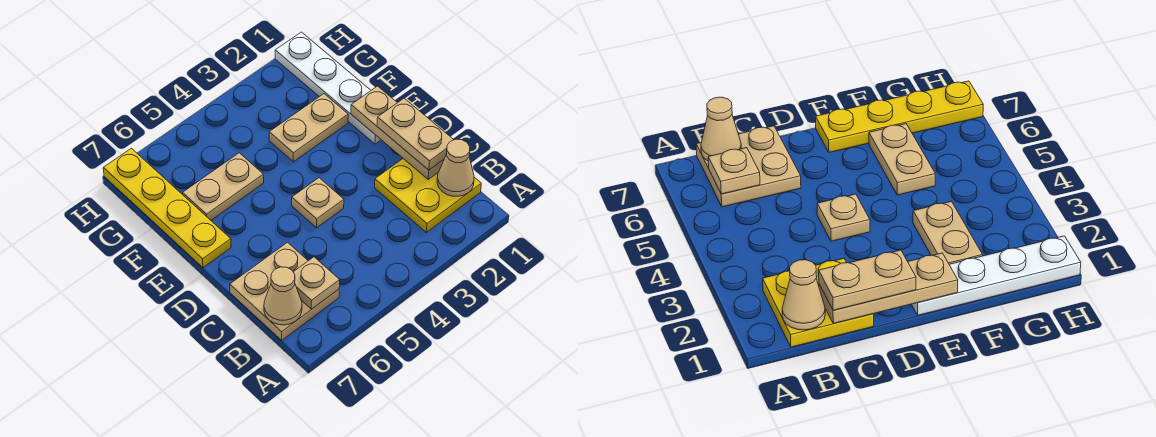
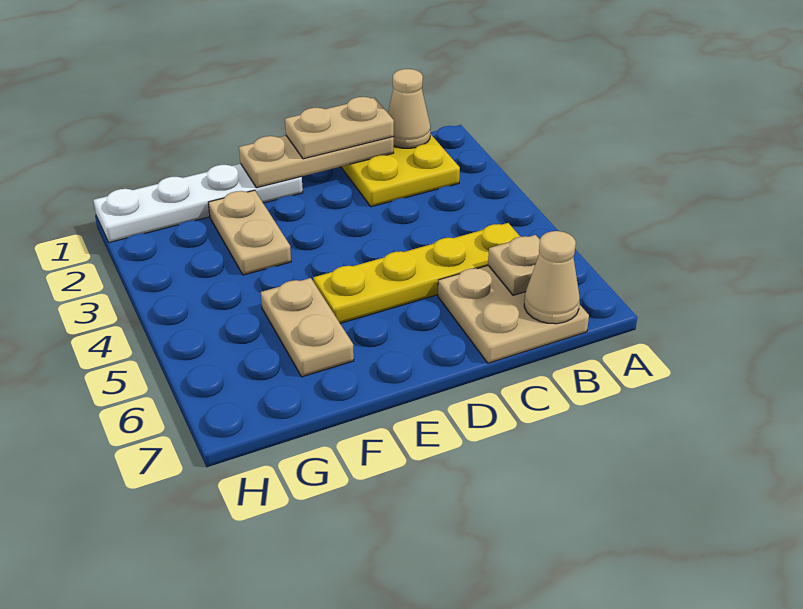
tan plate D4 level 1 -> none
yellow plate E7:H7 level 1 -> yellow plate B5:E5 level 1

